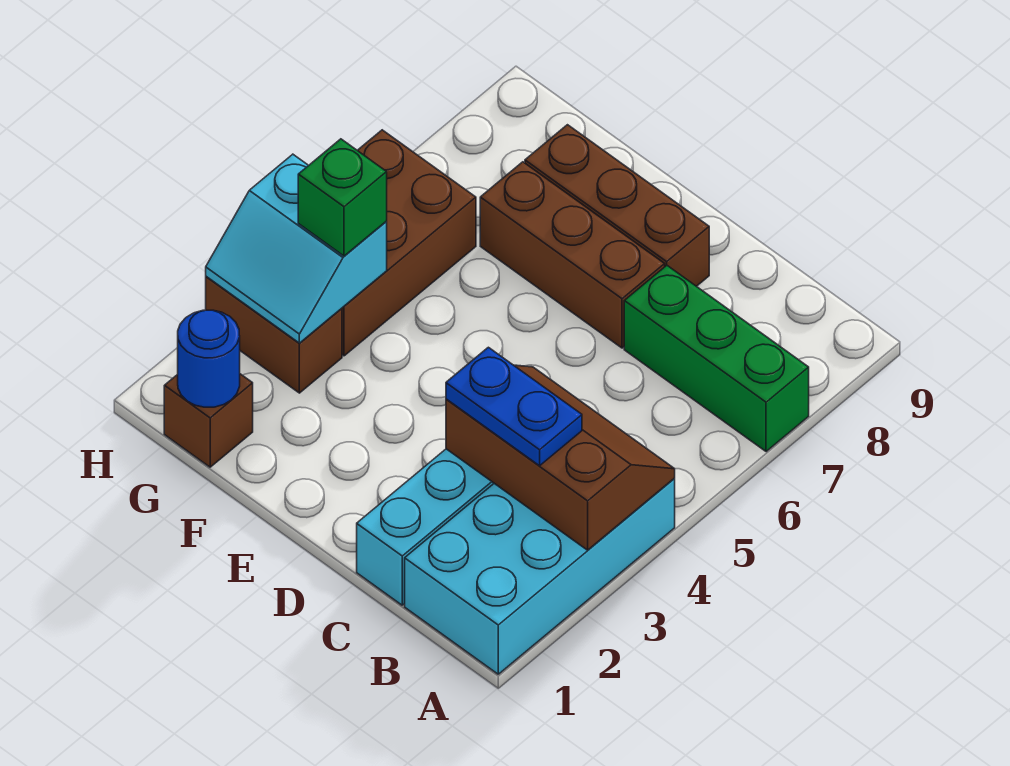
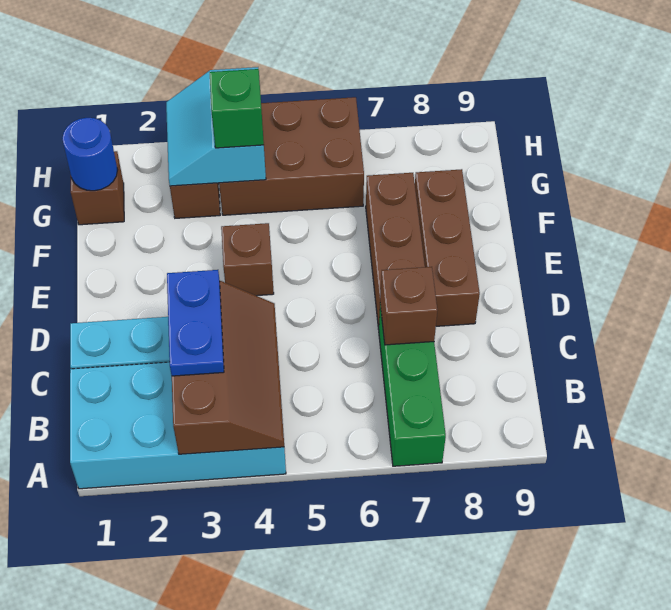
none -> brown brick C7 level 2
none -> brown brick E4 level 1

